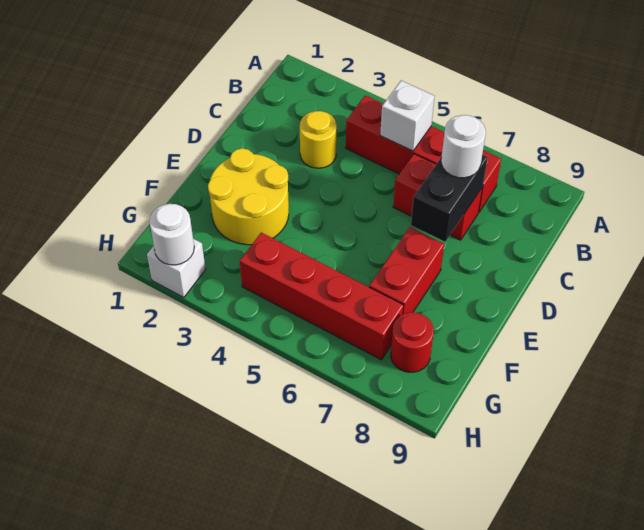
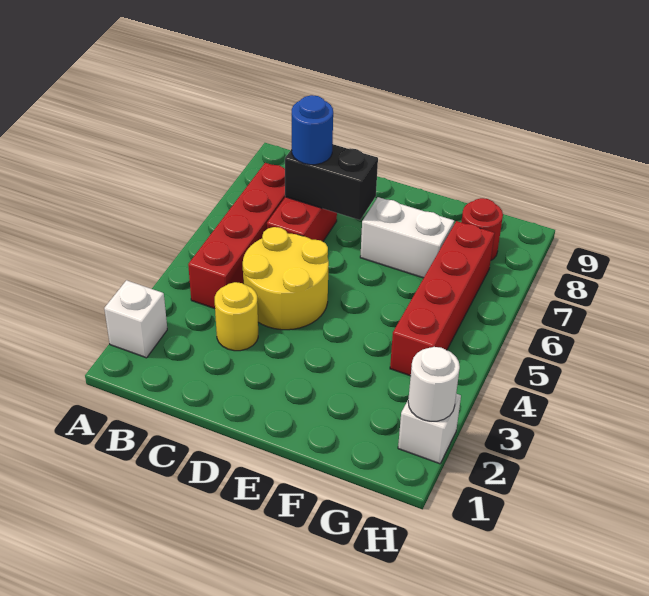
white brick B5 level 2 -> white brick A2 level 1
white round brick C7 level 3 -> blue round brick C7 level 3
yellow round brick E2:F3 level 1 -> yellow round brick C4:D5 level 1
red brick E7:F7 level 1 -> white brick E7:F7 level 1

